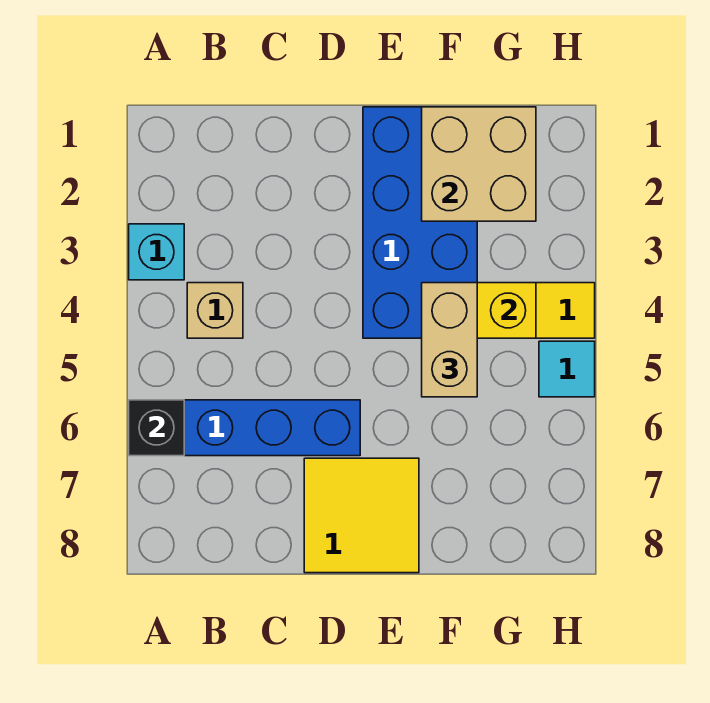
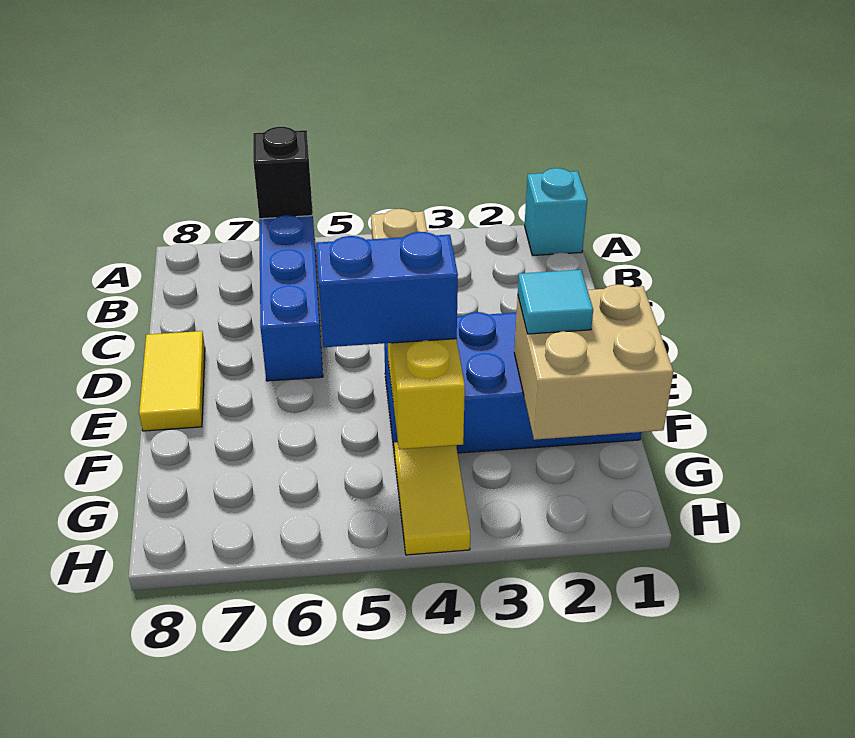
cyan brick A3 level 1 -> cyan brick A1 level 1
yellow tile D7:E8 level 1 -> yellow tile D8:E8 level 1
tan brick F4:F5 level 3 -> blue brick F4:F5 level 3
cyan tile H5 level 1 -> cyan tile F2 level 3

